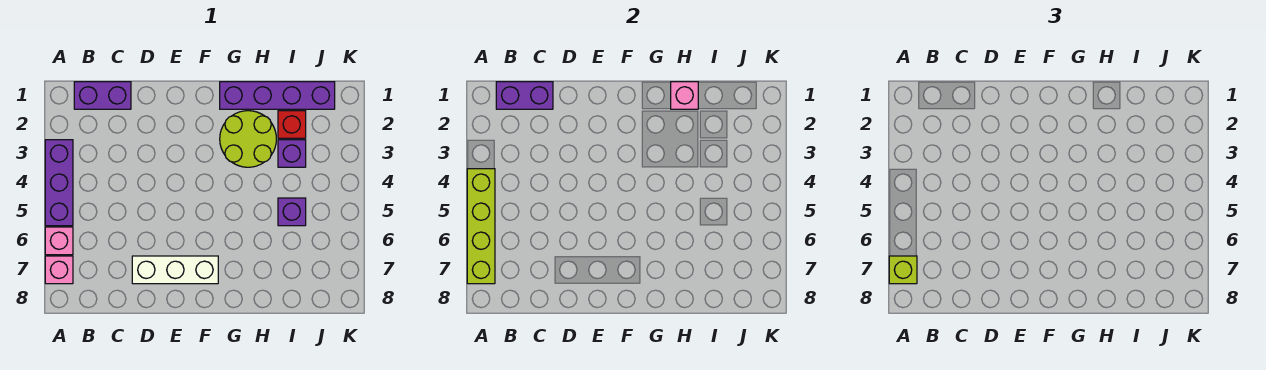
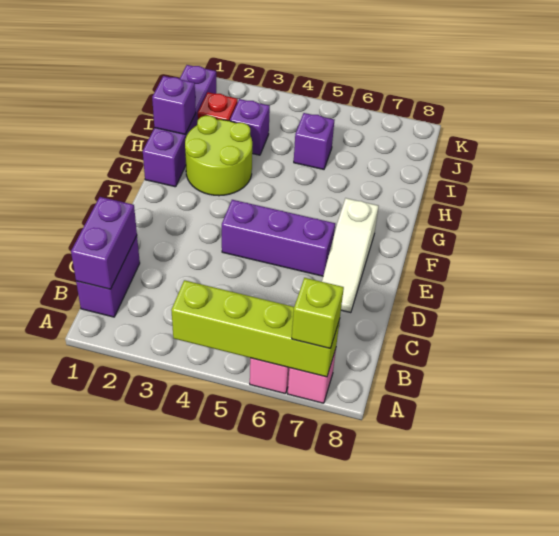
purple brick A3:A5 level 1 -> purple brick E4:E6 level 1
white brick D7:F7 level 1 -> white slope D7:F7 level 1 top F
pink brick H1 level 2 -> purple brick H1 level 2

